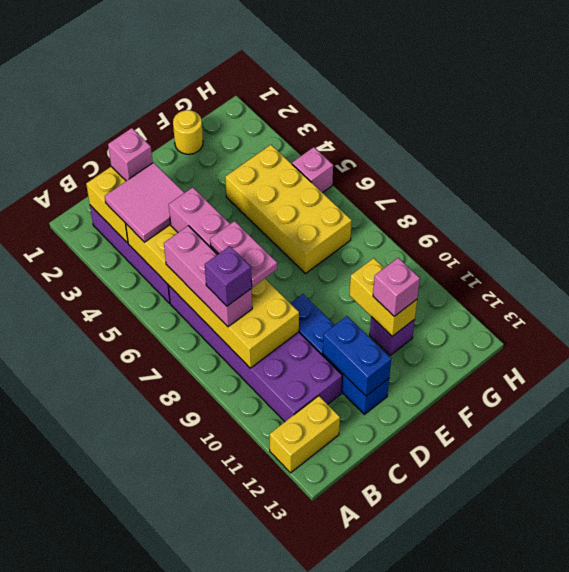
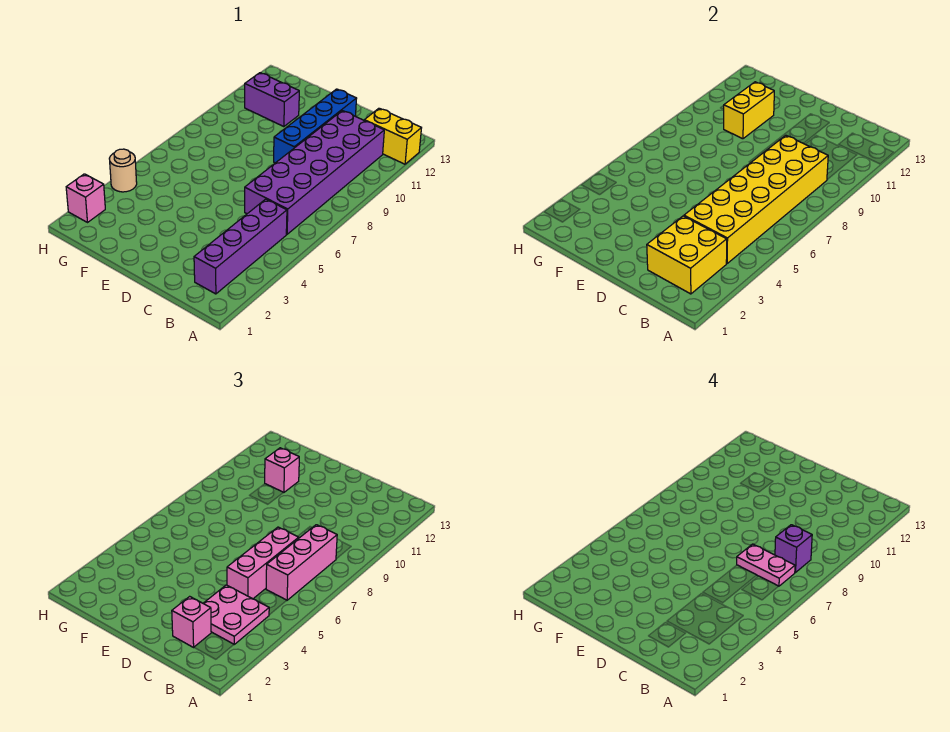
pink tile B3:C4 level 3 -> pink plate B3:C4 level 3
pink plate C7:C8 level 4 -> pink plate B7:C7 level 4
blue brick D11:D12 level 2 -> none
yellow round brick F1 level 1 -> none
yellow brick F4:G7 level 1 -> none
purple brick F11 level 1 -> purple brick F11:G11 level 1
none -> tan round brick H4 level 1
pink brick H5 level 1 -> pink brick H2 level 1

